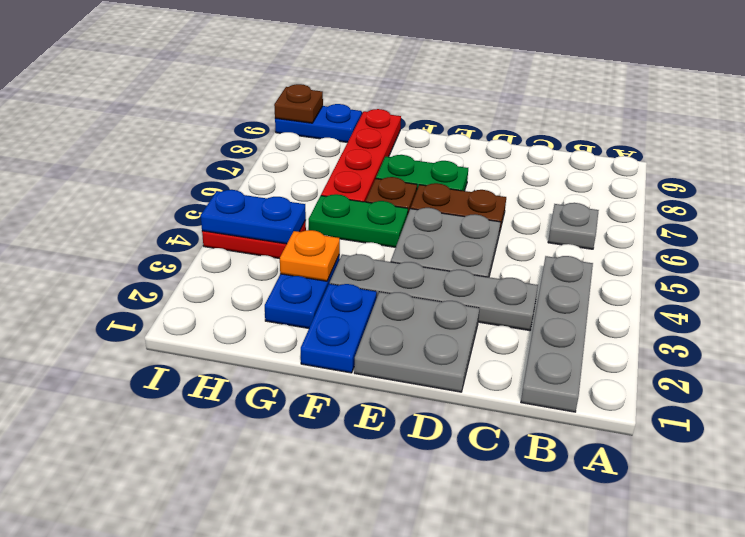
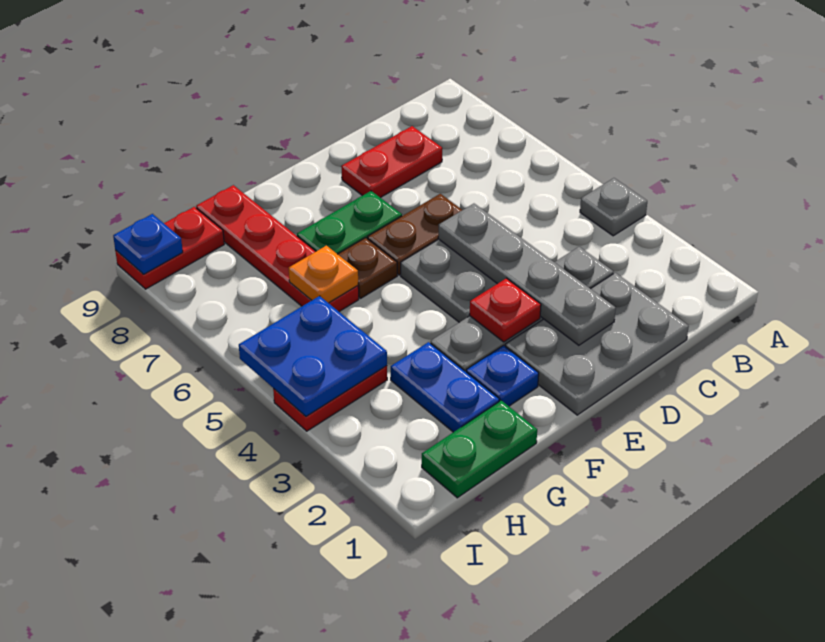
grey plate B1:B4 level 1 -> grey plate D2:D5 level 2
grey plate B6 level 1 -> grey plate A4 level 1
none -> red plate C8:D8 level 1
grey plate D1:E2 level 1 -> grey plate C1:E2 level 1
none -> red plate E3 level 2
blue plate F1:F2 level 1 -> blue plate F2 level 1
green plate F5:G5 level 1 -> green plate G1:H1 level 1
orange plate G3 level 2 -> orange plate G6 level 2
blue plate H4:I4 level 2 -> blue plate H4:I5 level 2
blue plate H9:I9 level 1 -> red plate H9:I9 level 1
brown plate I9 level 2 -> blue plate I9 level 2

